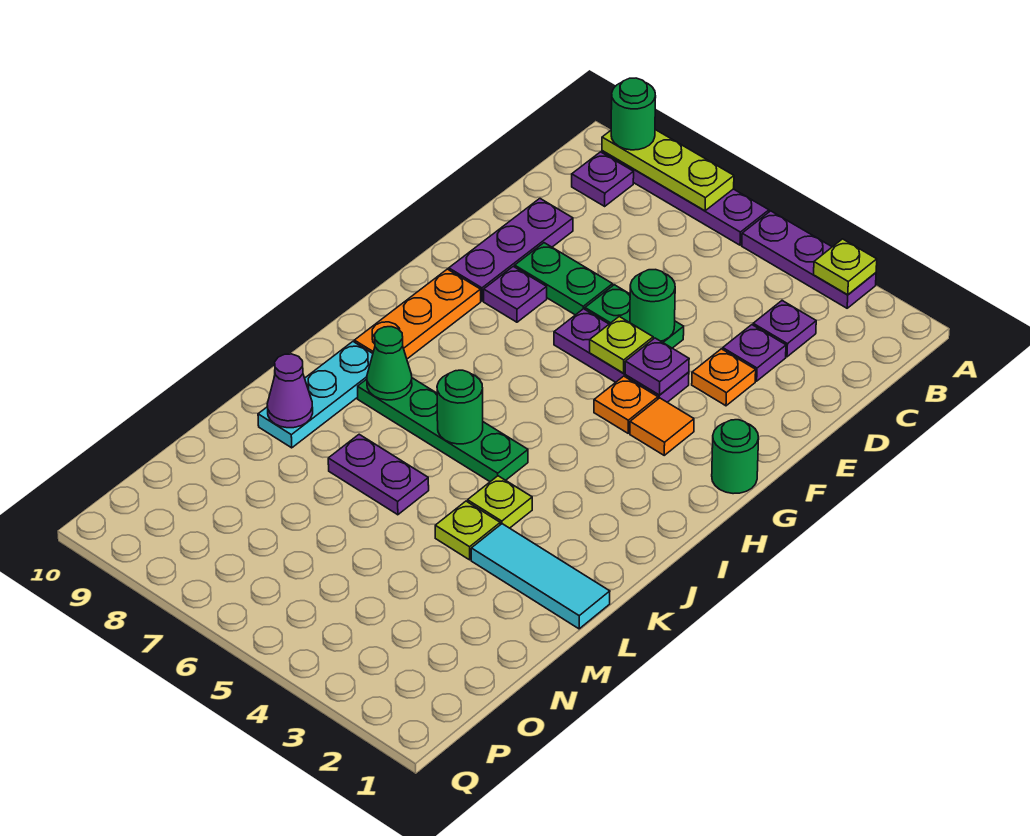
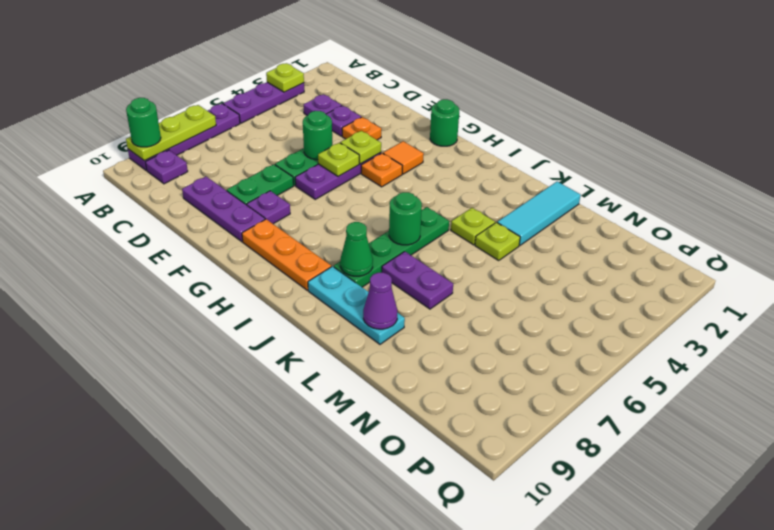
purple plate F4 level 2 -> lime plate F4 level 2
purple plate L6:L7 level 1 -> purple plate K7:L7 level 1

